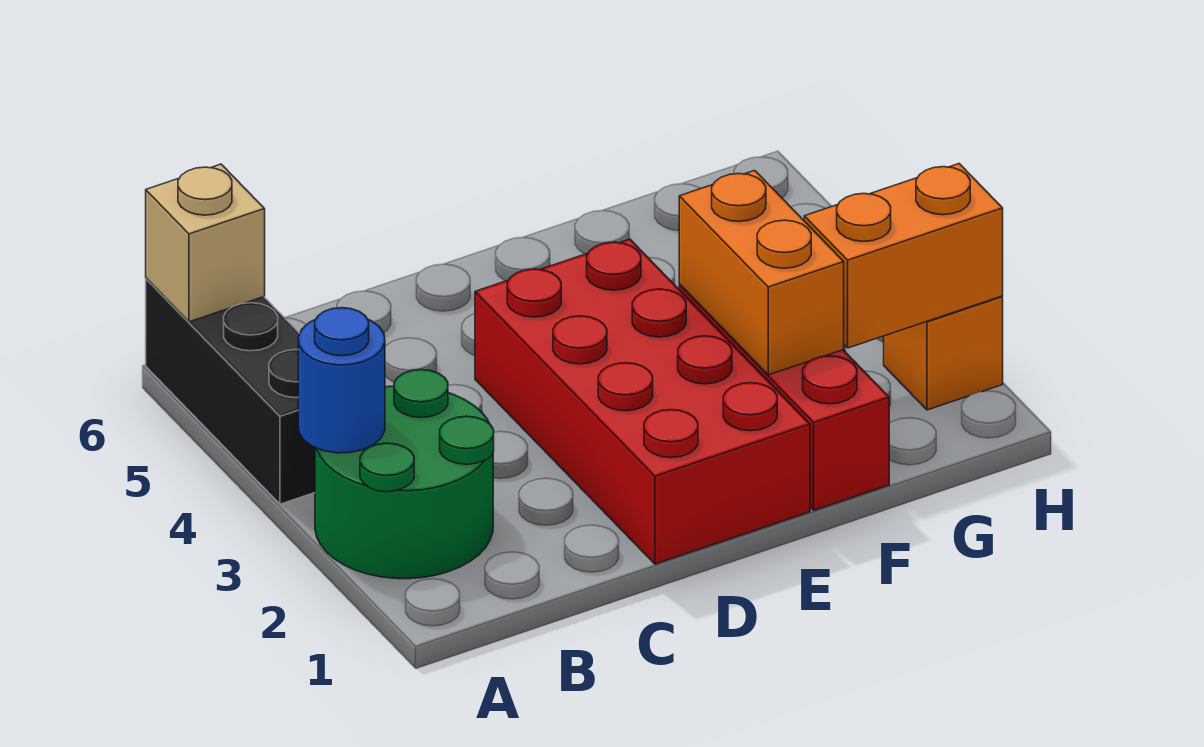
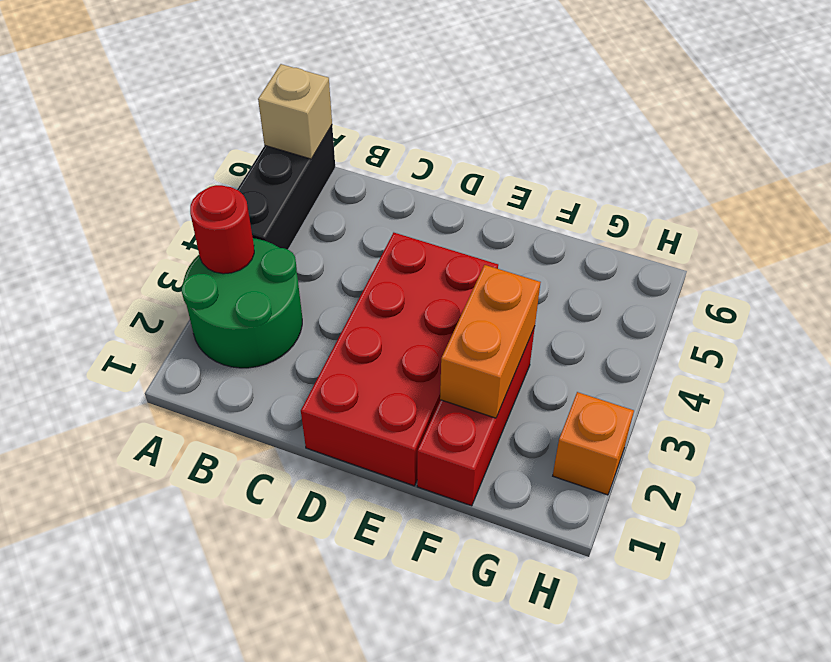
blue round brick A3 level 2 -> red round brick A3 level 2
orange brick G2:H2 level 2 -> none

